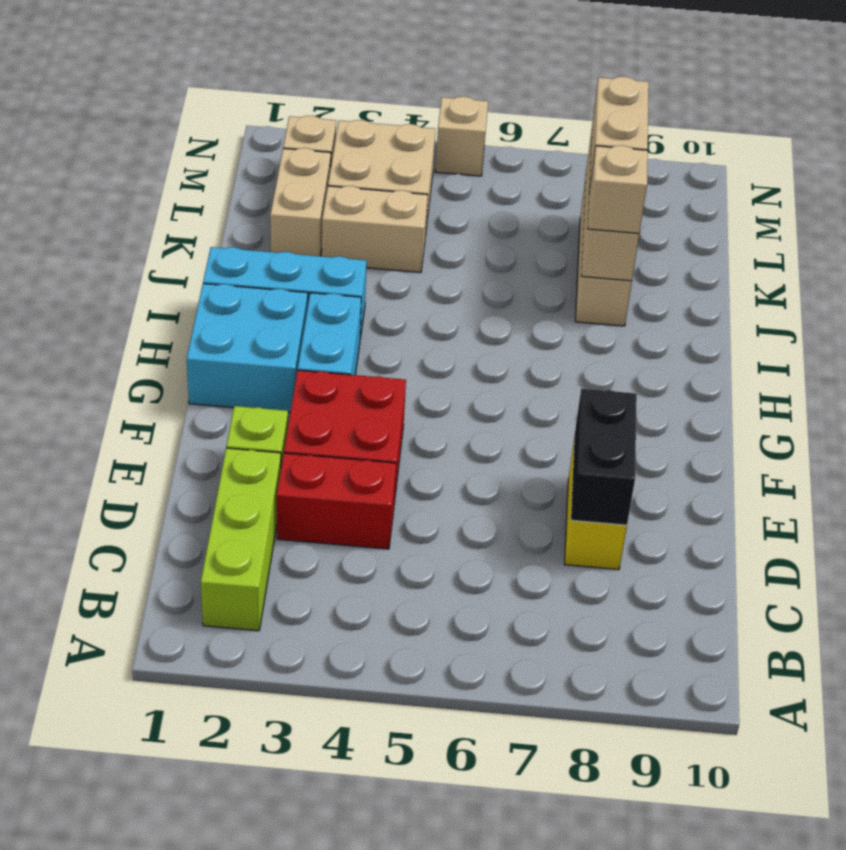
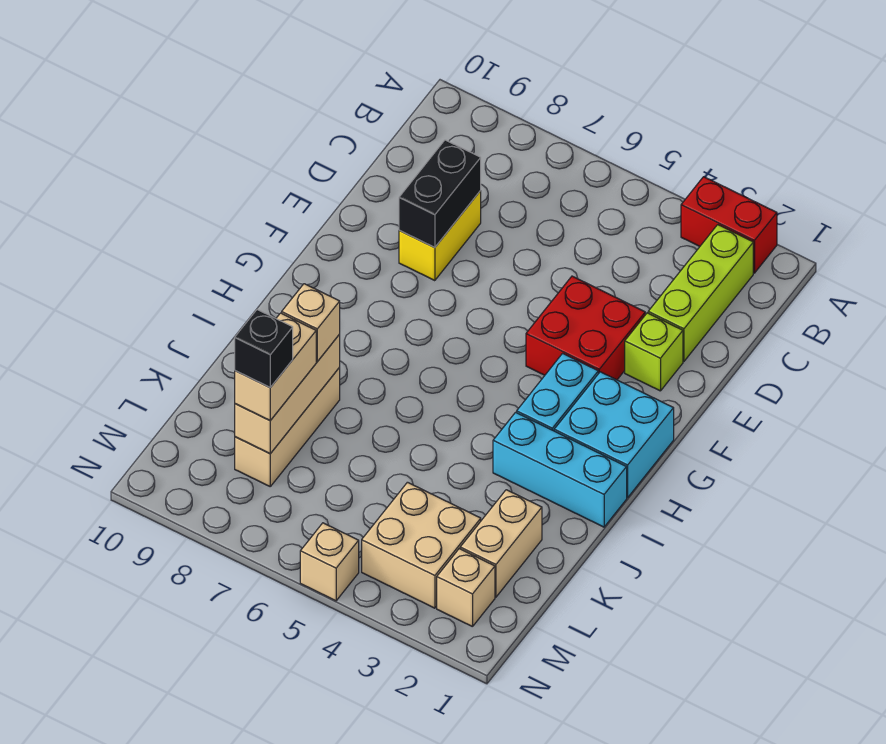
red brick D3:D4 level 1 -> red brick A2:A3 level 1
tan brick K3:K4 level 1 -> none
none -> black brick L8 level 4

